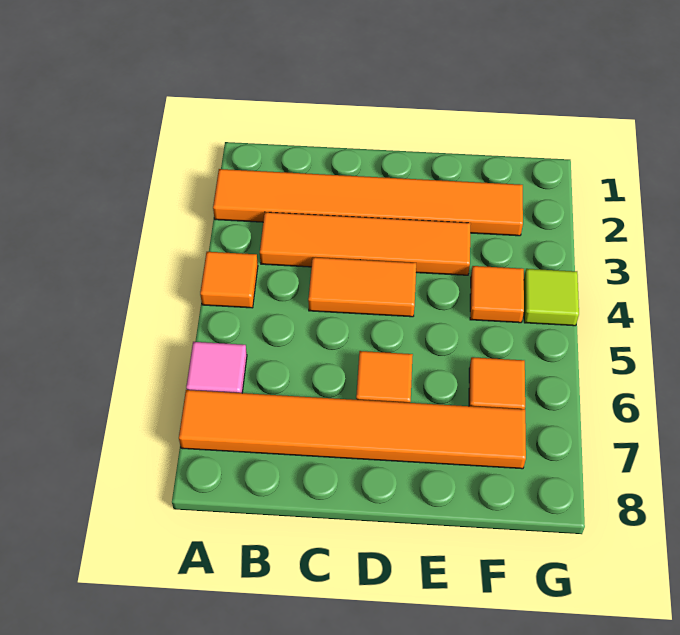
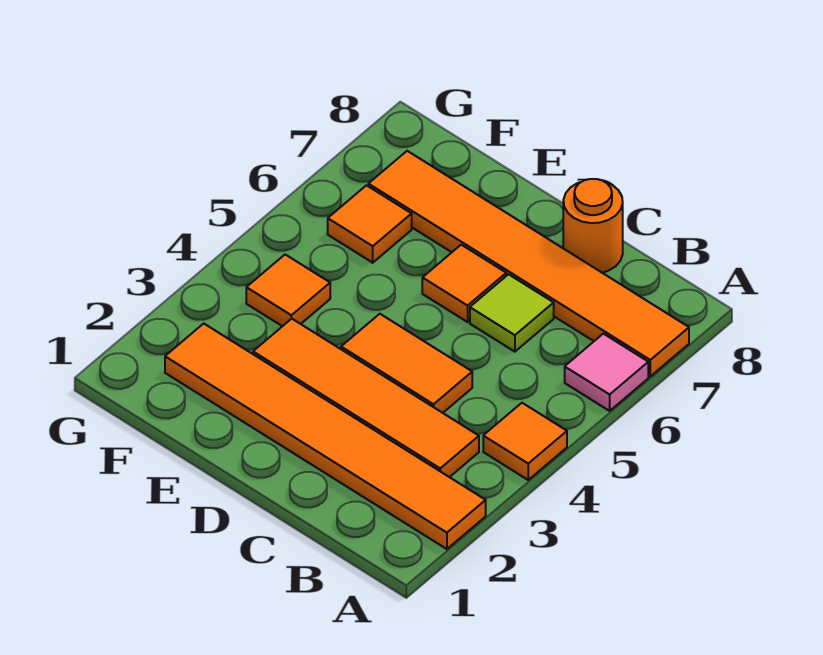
none -> orange round brick C8 level 1
lime tile G4 level 1 -> lime tile C6 level 1

